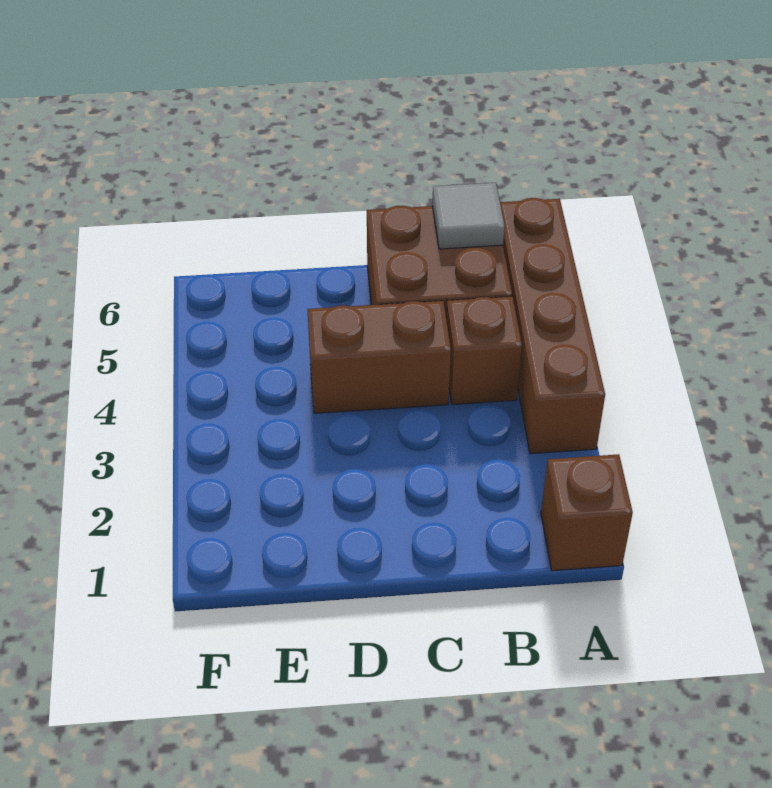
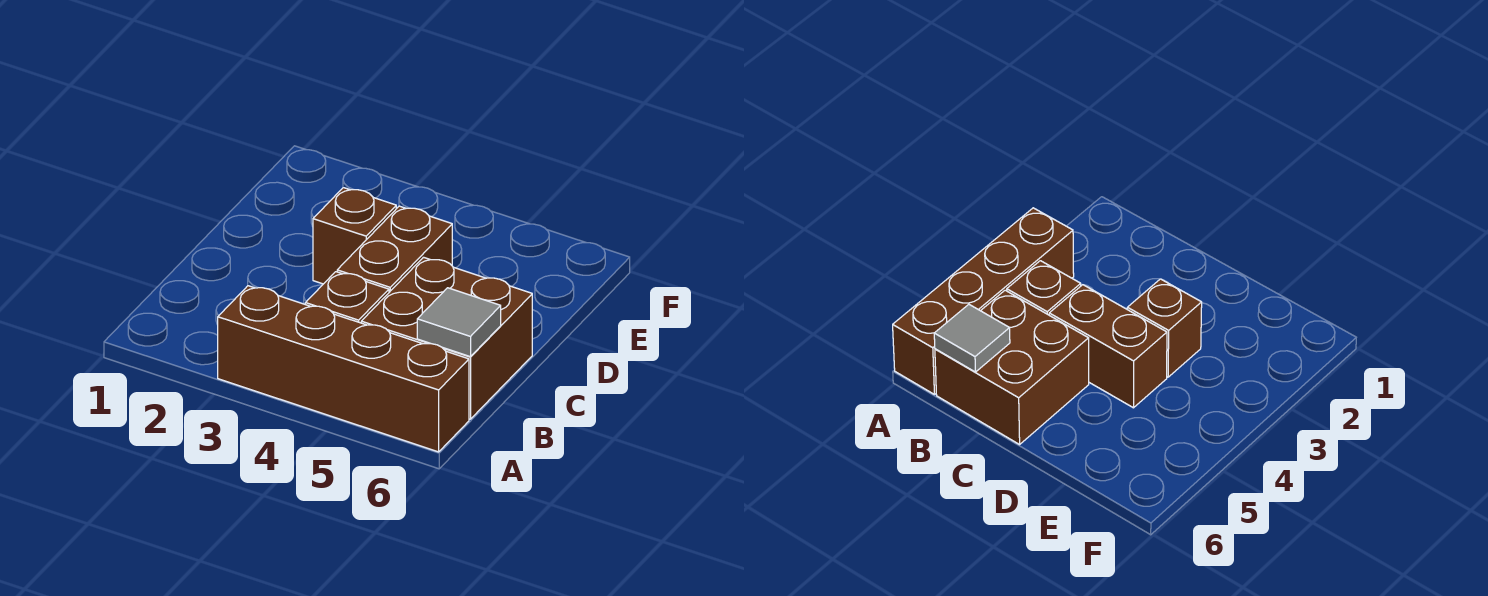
brown brick A1 level 1 -> brown brick D3 level 1

